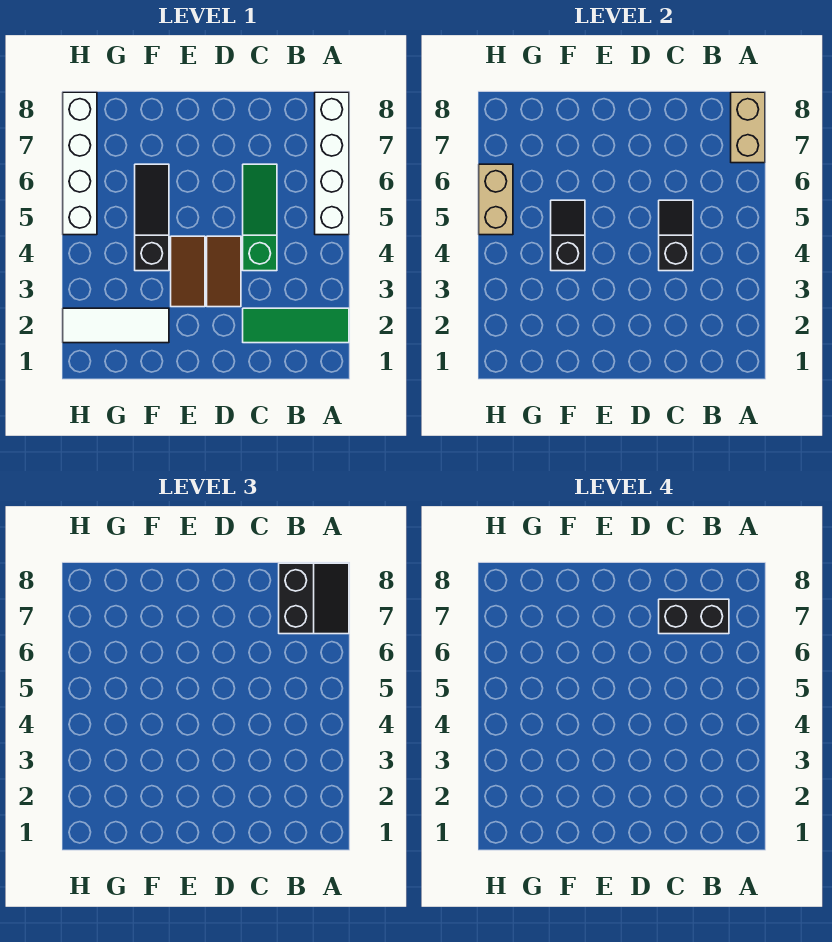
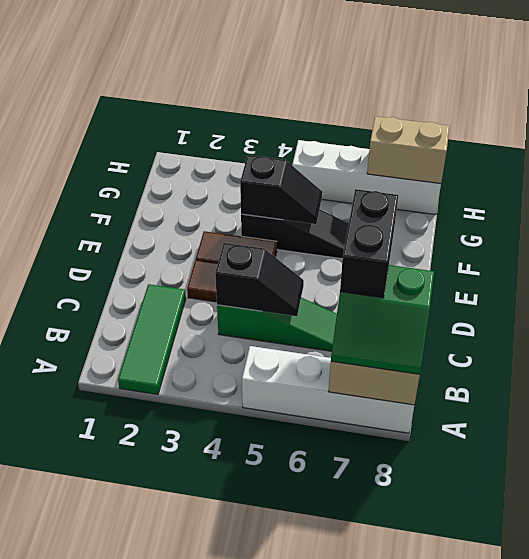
black slope A7:B8 level 3 top B -> green slope A7:B8 level 3 top B
white tile F2:H2 level 1 -> none
tan brick H5:H6 level 2 -> tan brick H7:H8 level 2

